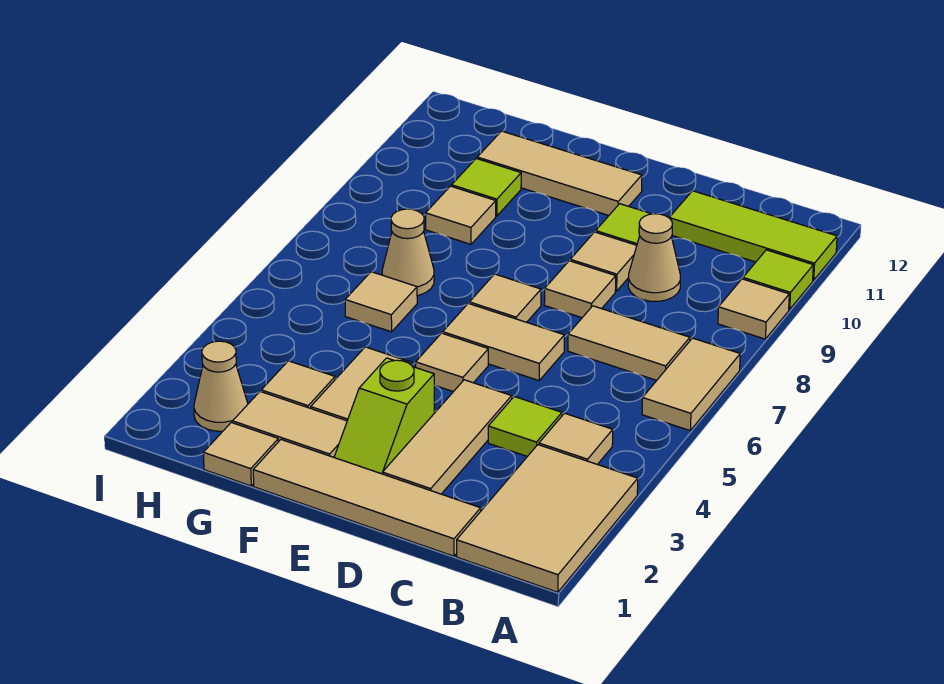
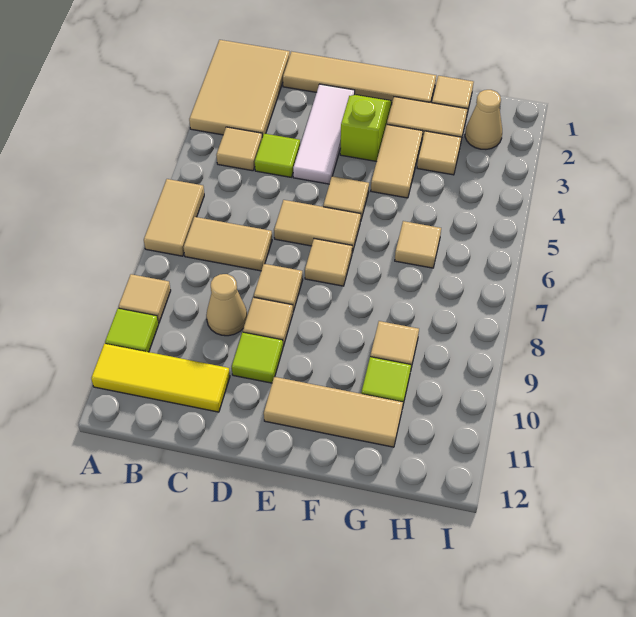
lime tile A11:C11 level 1 -> yellow tile A11:C11 level 1
tan tile D2:D4 level 1 -> white tile D2:D4 level 1
tan cone G7 level 1 -> none

